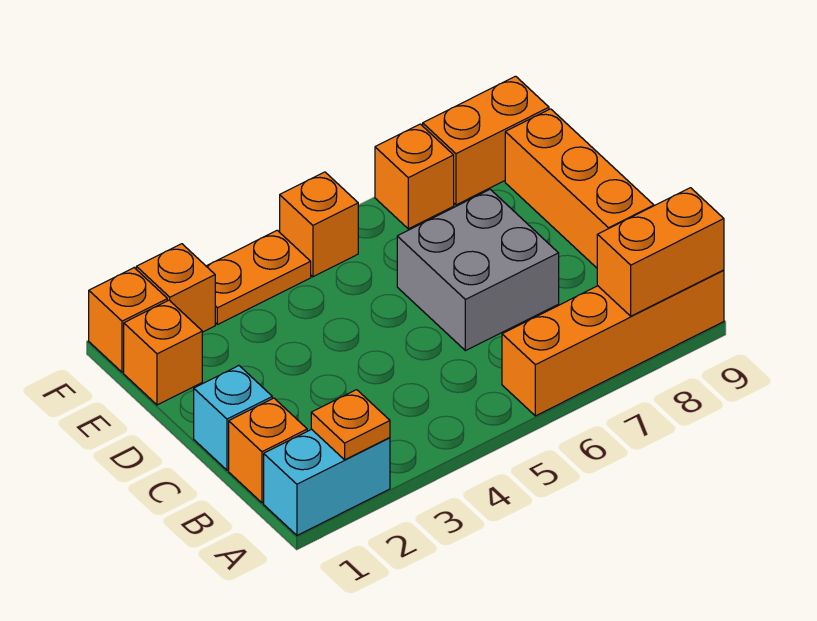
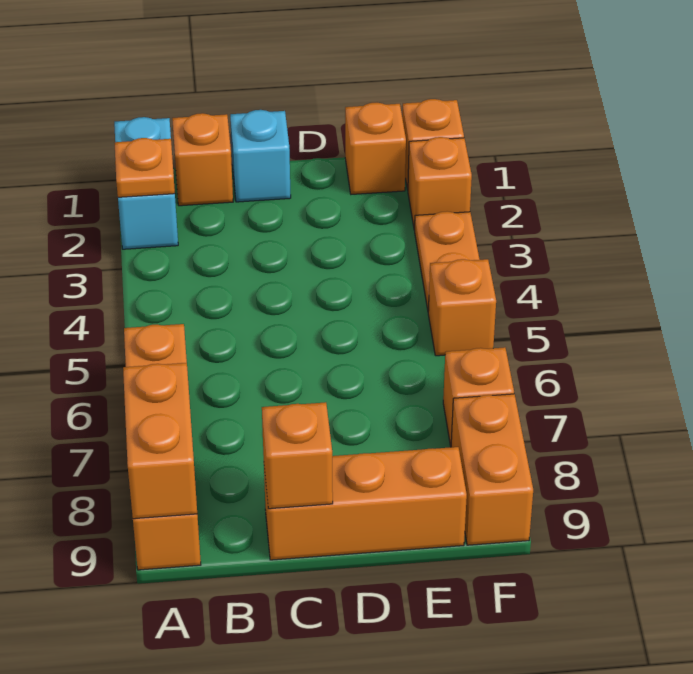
grey brick C6:D7 level 1 -> none
none -> orange brick C9 level 2

